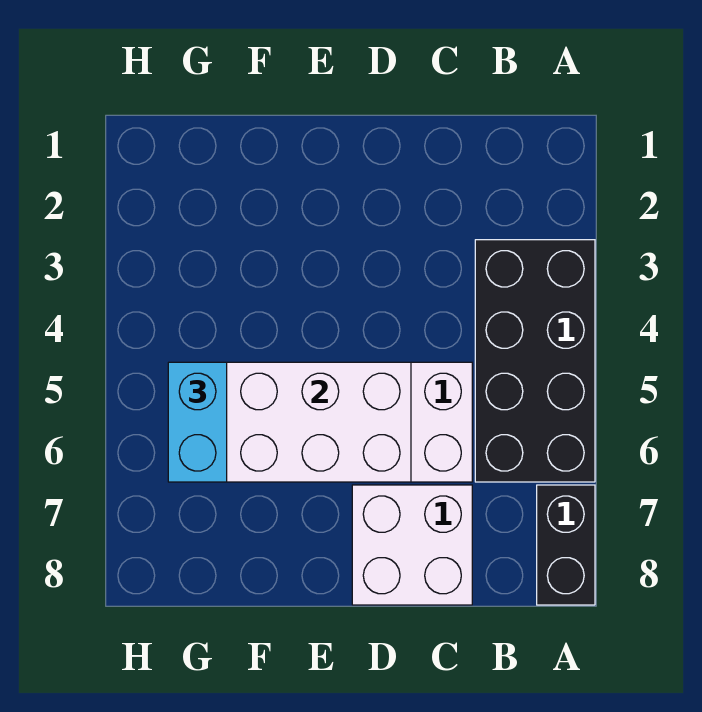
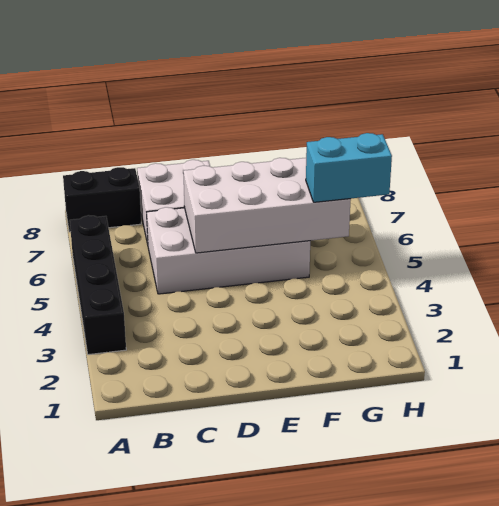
black brick A3:B6 level 1 -> black brick A3:A6 level 1
black brick A7:A8 level 1 -> black brick A8:B8 level 1
cyan brick G5:G6 level 3 -> cyan brick G5:H5 level 3

